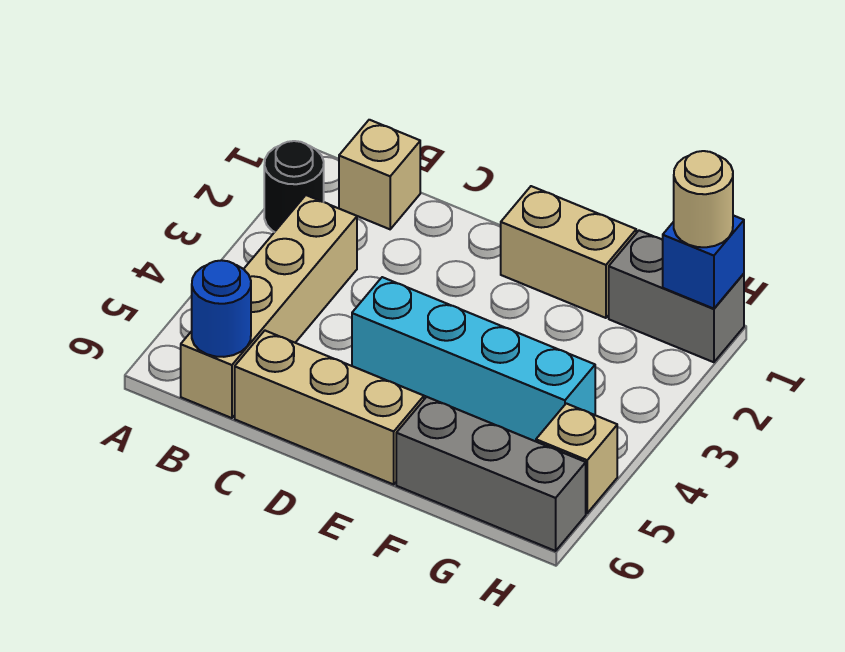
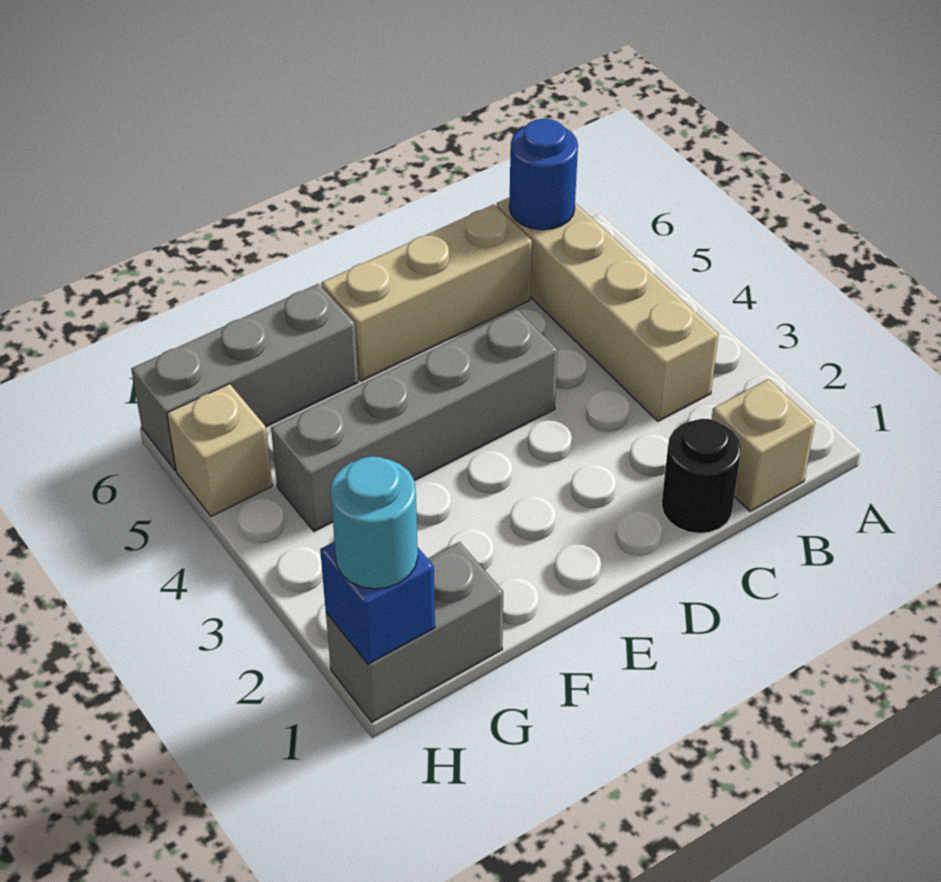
black round brick A2 level 1 -> black round brick C1 level 1
cyan brick D4:G4 level 1 -> grey brick D4:G4 level 1
tan brick E1:F1 level 1 -> none
tan round brick H1 level 3 -> cyan round brick H1 level 3

